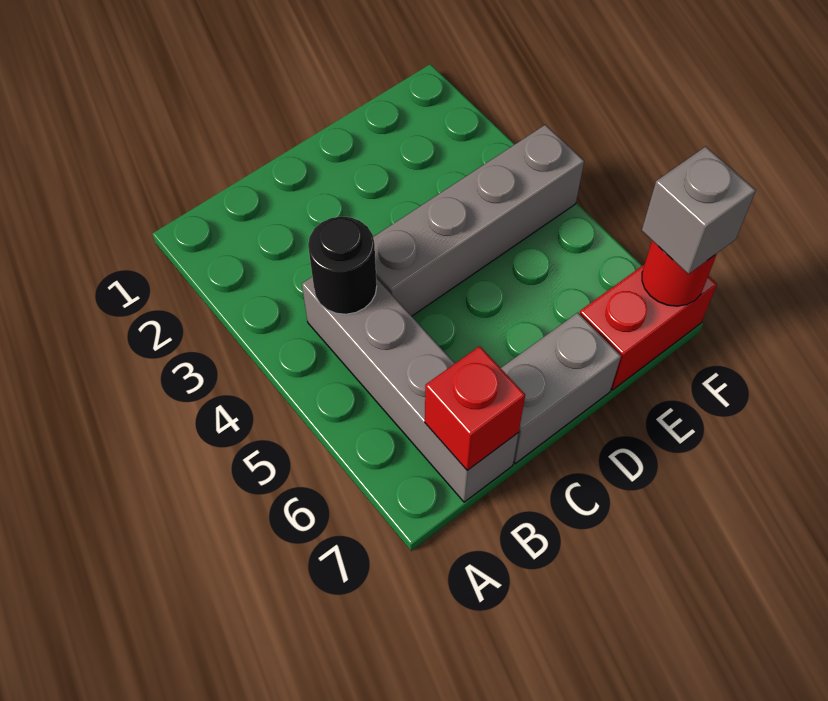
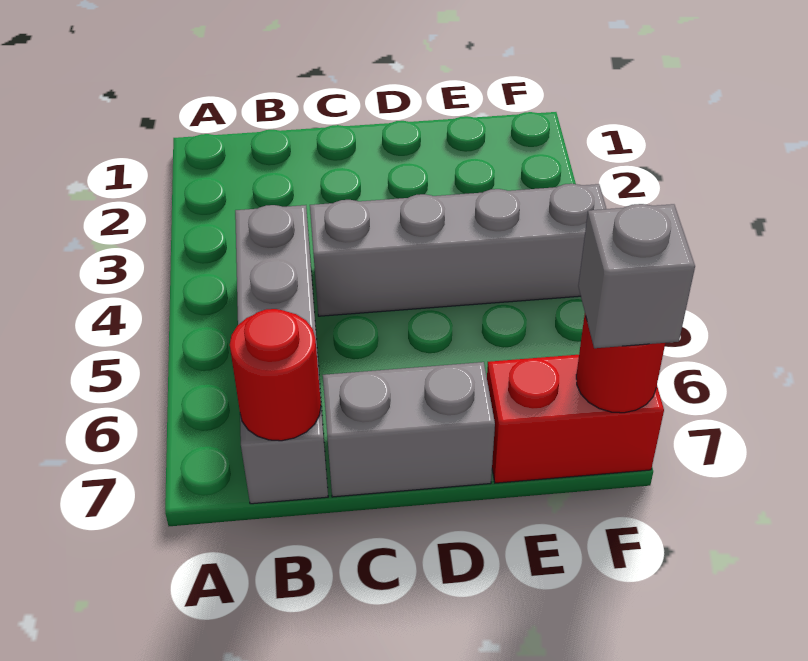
black round brick B4 level 2 -> none
red brick B7 level 2 -> red round brick B7 level 2

